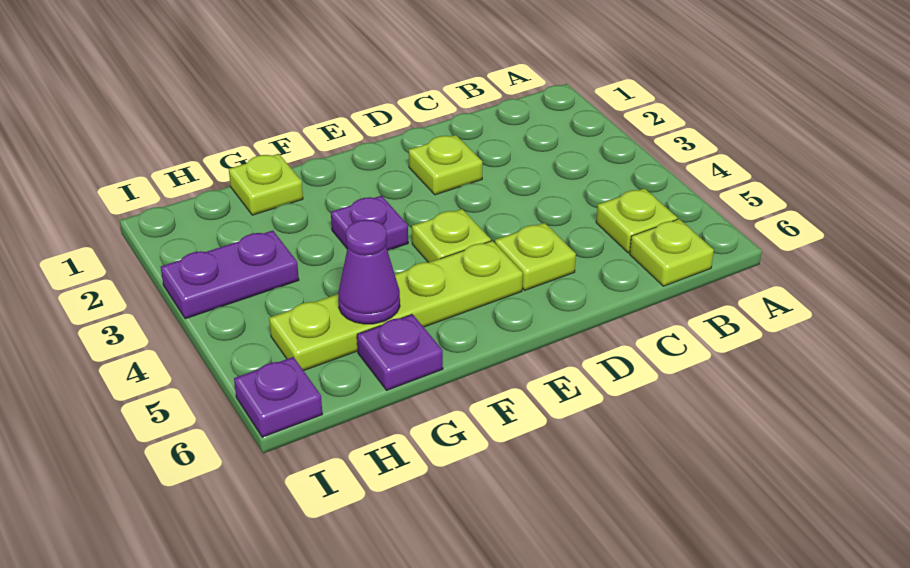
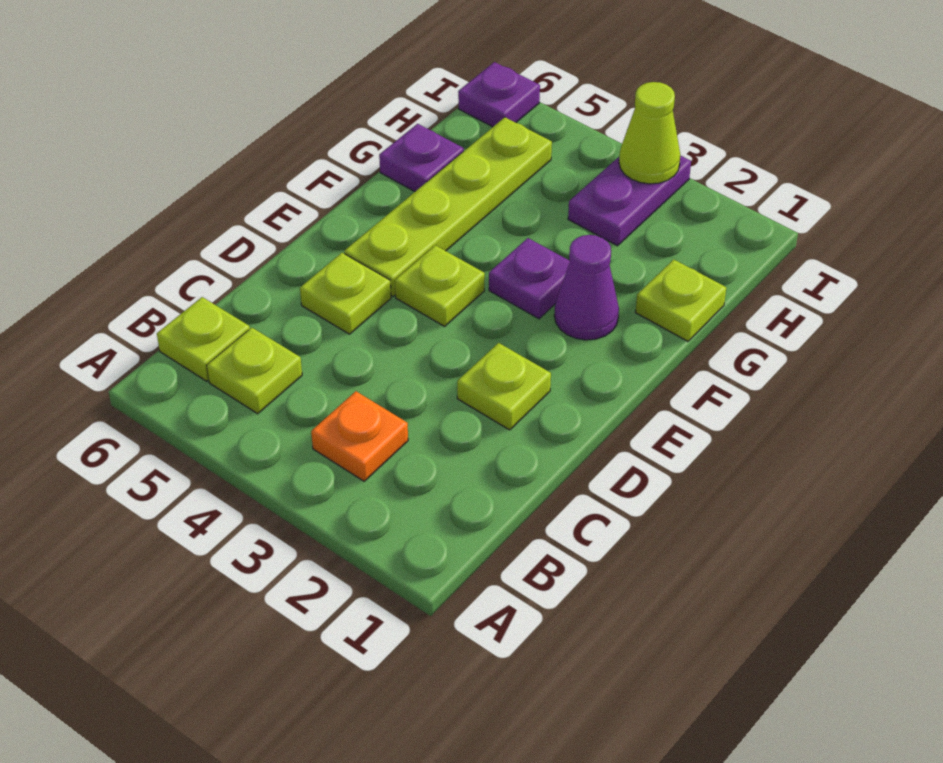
none -> orange plate B3 level 1
purple cone G5 level 2 -> purple cone F2 level 1
none -> lime cone I3 level 2

